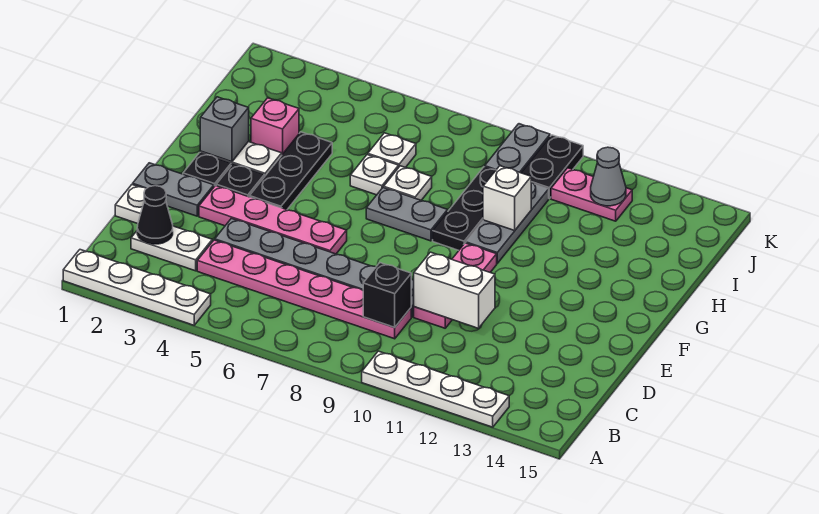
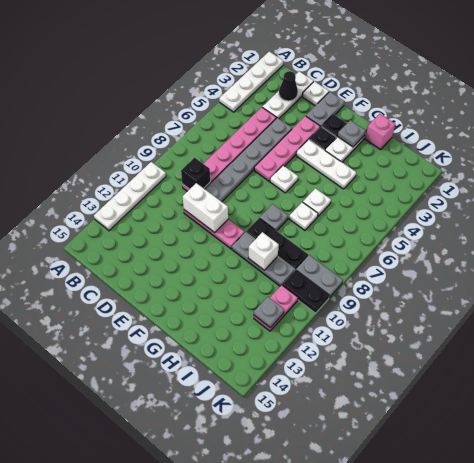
white plate C2:C3 level 1 -> white plate C1:C3 level 1
white brick D10:D11 level 2 -> white brick D10:E10 level 2
black plate F4:H4 level 1 -> white plate F4:H4 level 1
grey brick G2 level 2 -> grey plate G2 level 2
grey plate G7:G8 level 1 -> grey plate G8 level 1
pink brick H3 level 1 -> pink brick H1 level 1
white plate I6 level 1 -> white plate F6 level 1
grey cone J12 level 2 -> grey plate J12 level 2

